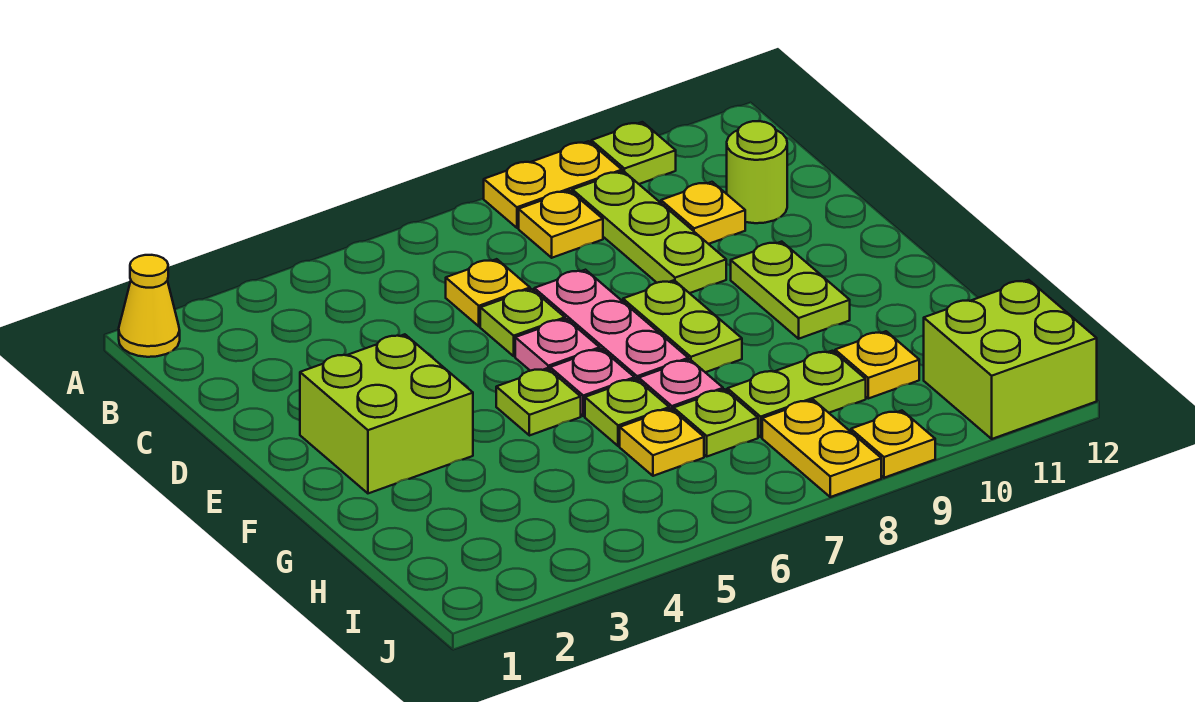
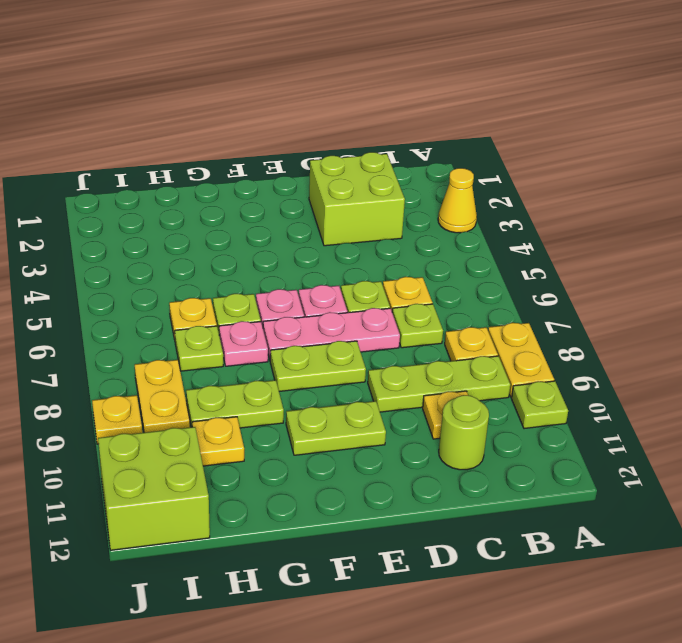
yellow cone A1 level 1 -> yellow cone A3 level 1
lime brick E2:F3 level 1 -> lime brick C2:D3 level 1
lime plate F5 level 1 -> lime plate C7 level 1
lime plate H8:H9 level 1 -> lime plate G9:H9 level 1
yellow plate I8:J8 level 1 -> yellow plate I8:I9 level 1

